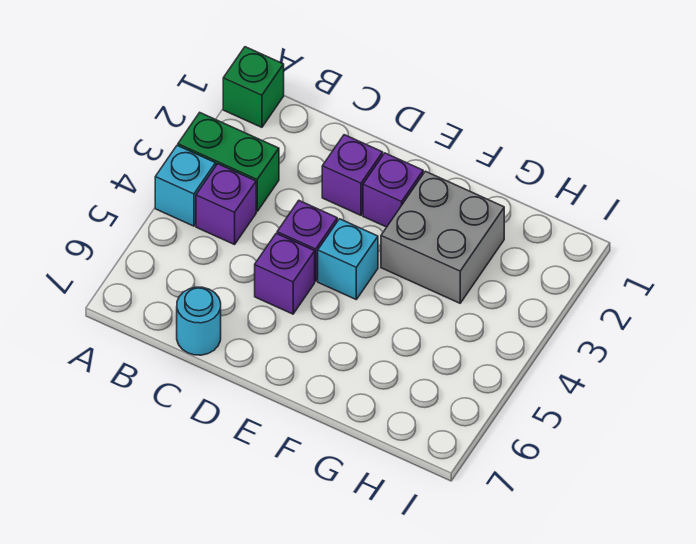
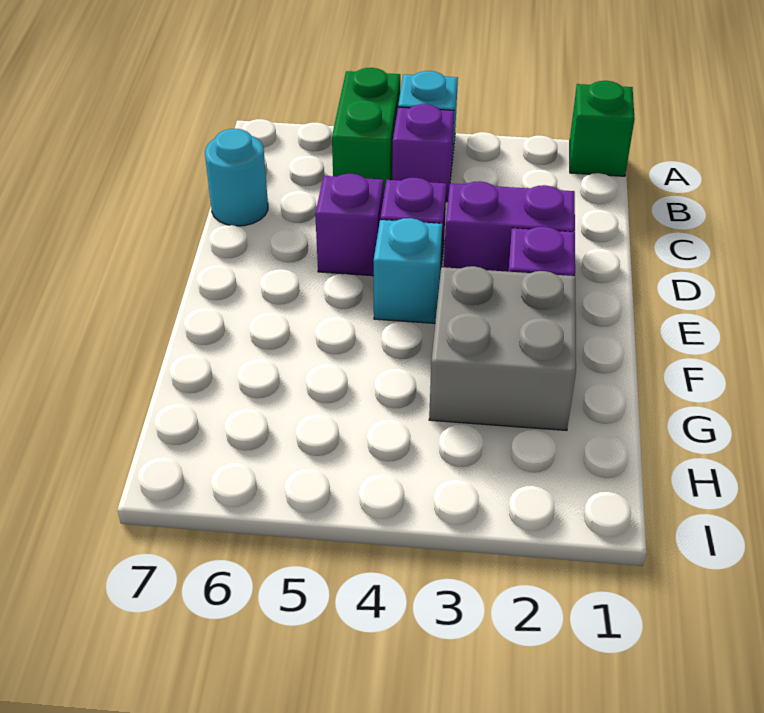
green brick A3:B3 level 1 -> green brick A5:B5 level 1
purple brick D2 level 1 -> purple brick D2:D3 level 1

